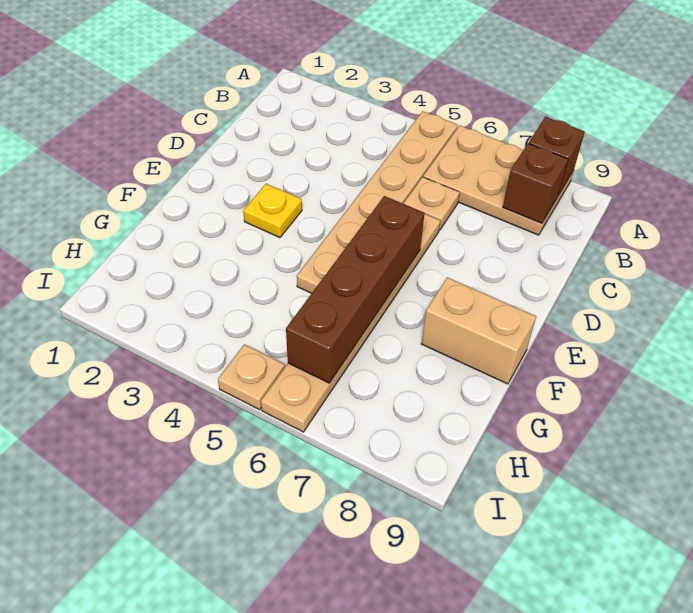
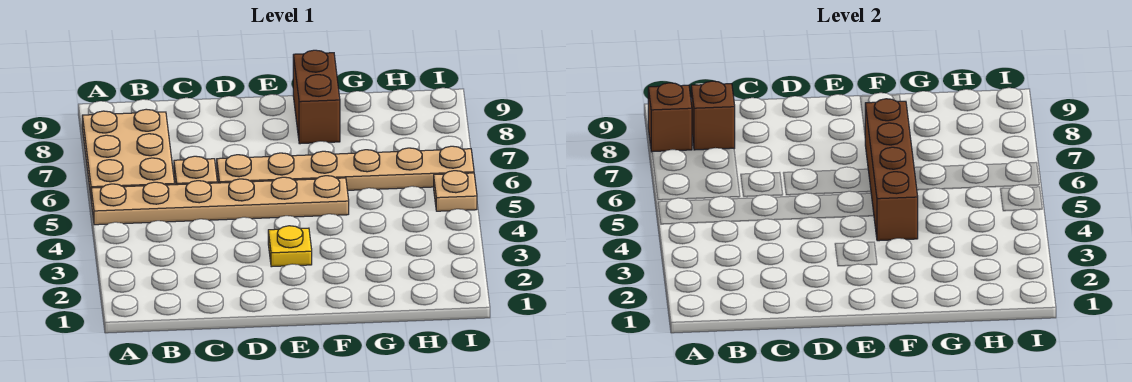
brown brick E6:H6 level 2 -> brown brick F4:F7 level 2
tan brick F8:F9 level 1 -> brown brick F8:F9 level 1

